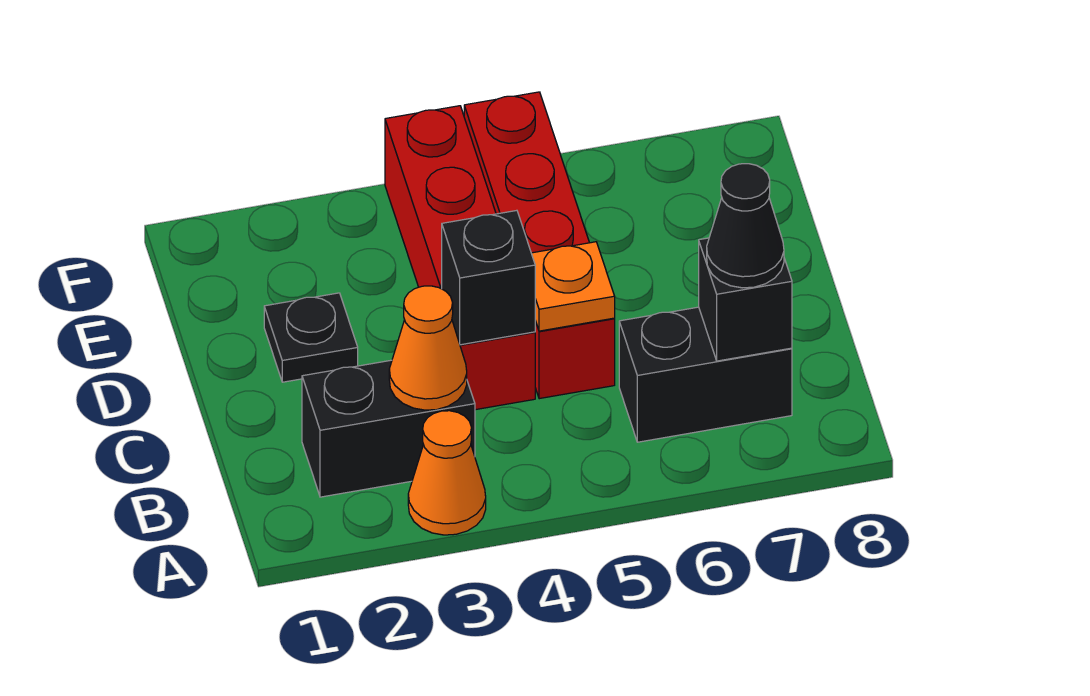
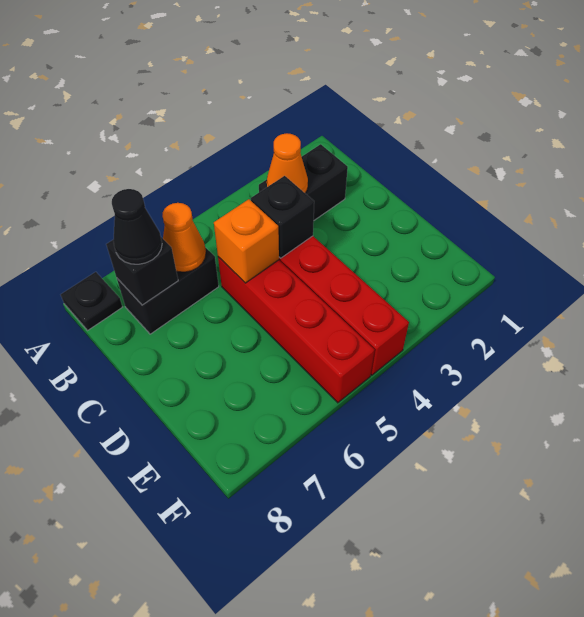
orange cone A3 level 1 -> orange cone B6 level 2
orange plate C5 level 2 -> orange brick C5 level 2
black plate D2 level 1 -> black plate A8 level 1

